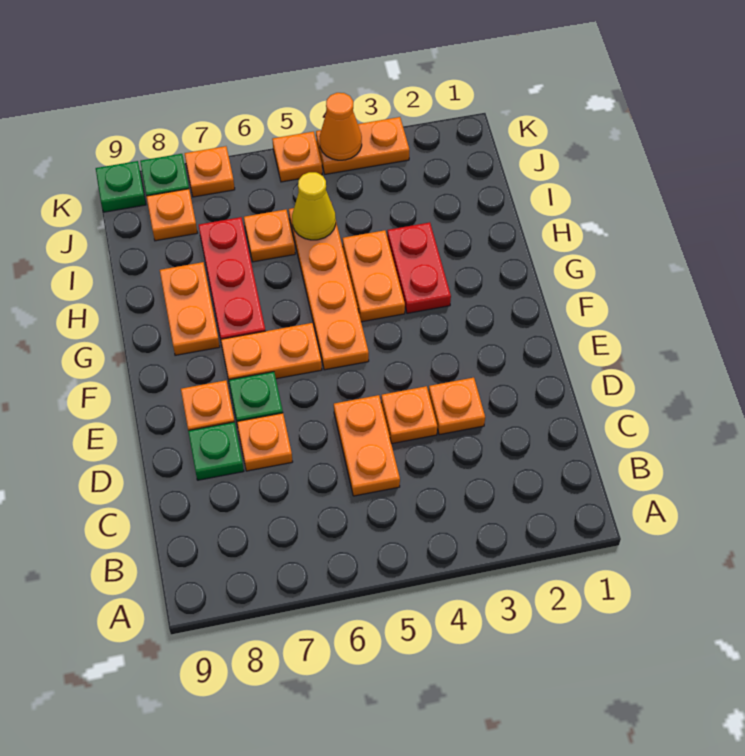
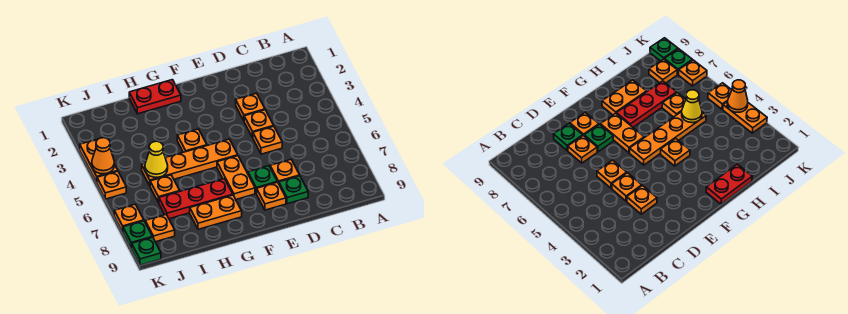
orange plate C5:D5 level 1 -> orange plate D5 level 1
red plate G3:H3 level 1 -> red plate G1:H1 level 1
orange plate G4:H4 level 1 -> orange plate G4 level 1

